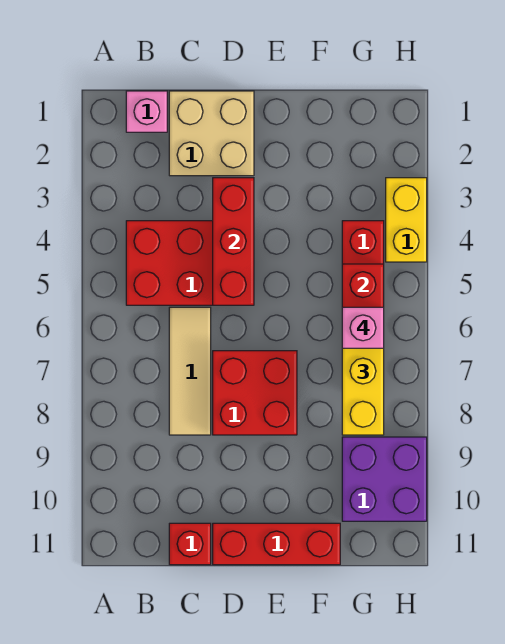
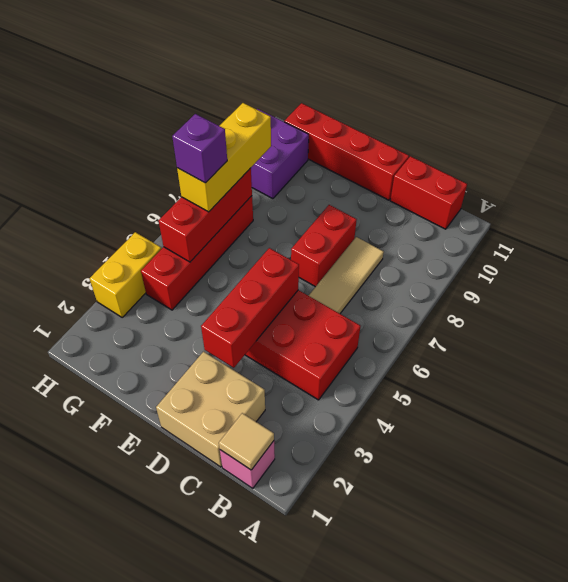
none -> tan tile B1 level 2
red brick C11 level 1 -> red brick B11:C11 level 1
red brick D7:E8 level 1 -> red brick D7:D8 level 1
red brick D11:F11 level 1 -> red brick D11:G11 level 1
pink brick G6 level 4 -> purple brick G6 level 4

